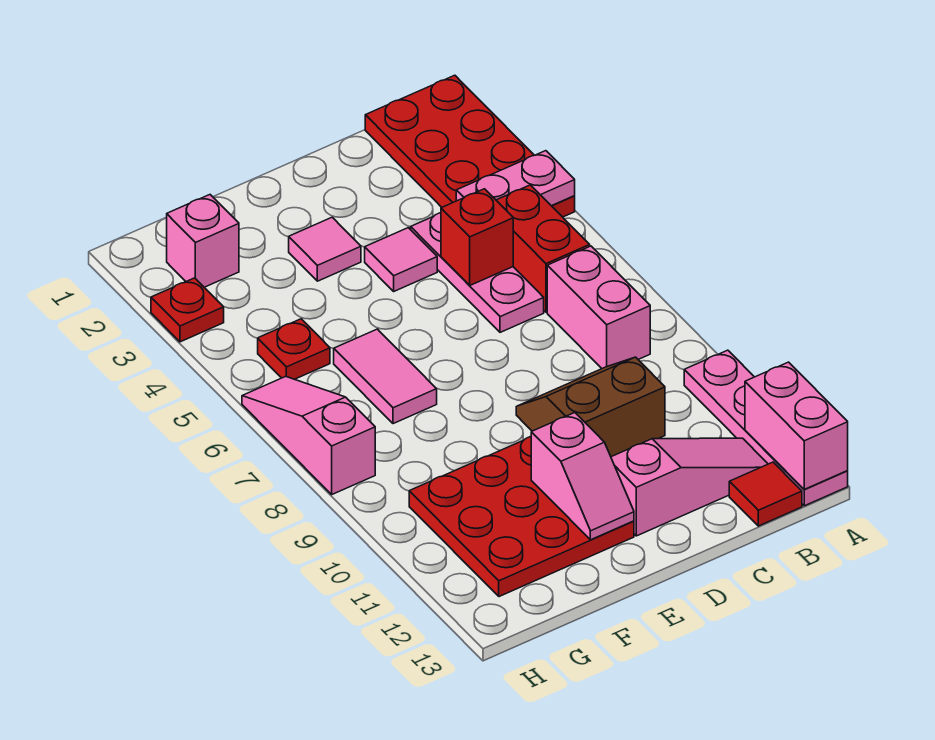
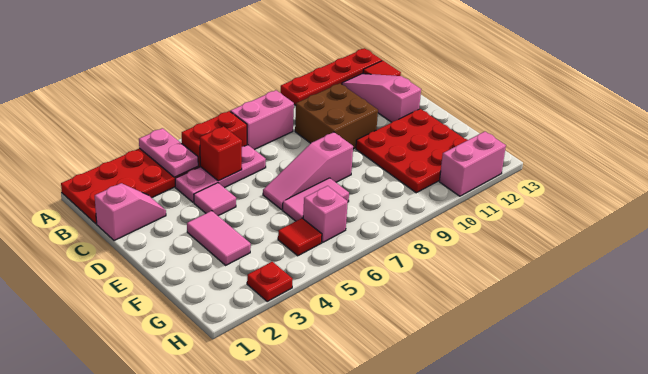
pink plate A10:A13 level 1 -> red plate A10:A13 level 1
pink brick A12:A13 level 2 -> pink brick H11:H12 level 1
brown slope C9:D10 level 1 top 10 -> brown brick C9:D10 level 1
pink tile E3 level 1 -> pink tile E3:F3 level 1
pink slope E11:E12 level 2 top 11 -> pink slope C1:C2 level 1 top 1
pink brick G2 level 1 -> pink brick G6 level 1
red plate G5 level 1 -> red tile G5 level 1
pink slope H6:H8 level 1 top 8 -> pink slope E6:E8 level 1 top 8

